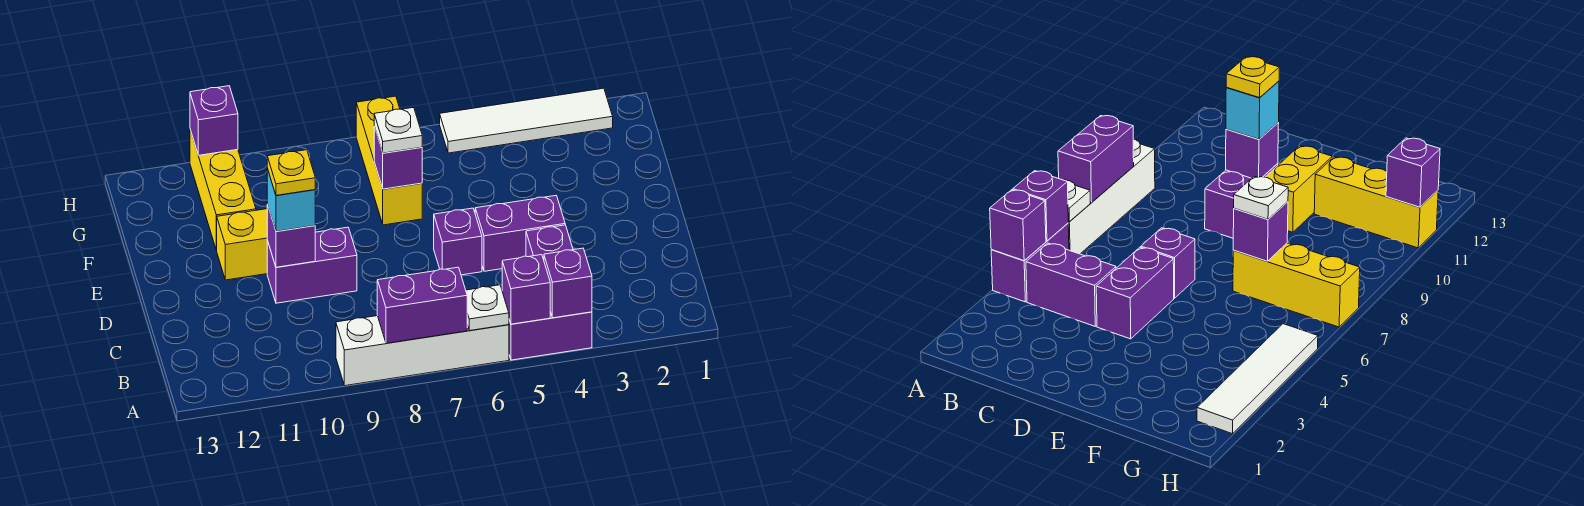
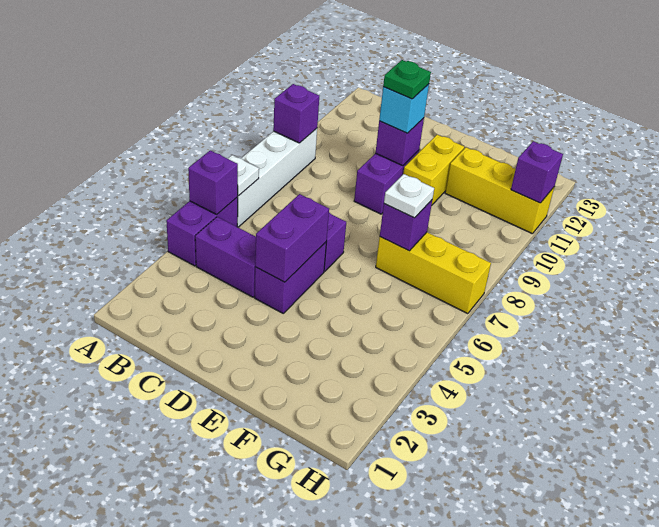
purple brick A4 level 2 -> purple brick A9 level 2
purple brick A7:A8 level 2 -> purple brick D4:D5 level 2
yellow plate D10 level 4 -> green plate D10 level 4
white tile H2:H5 level 1 -> none

